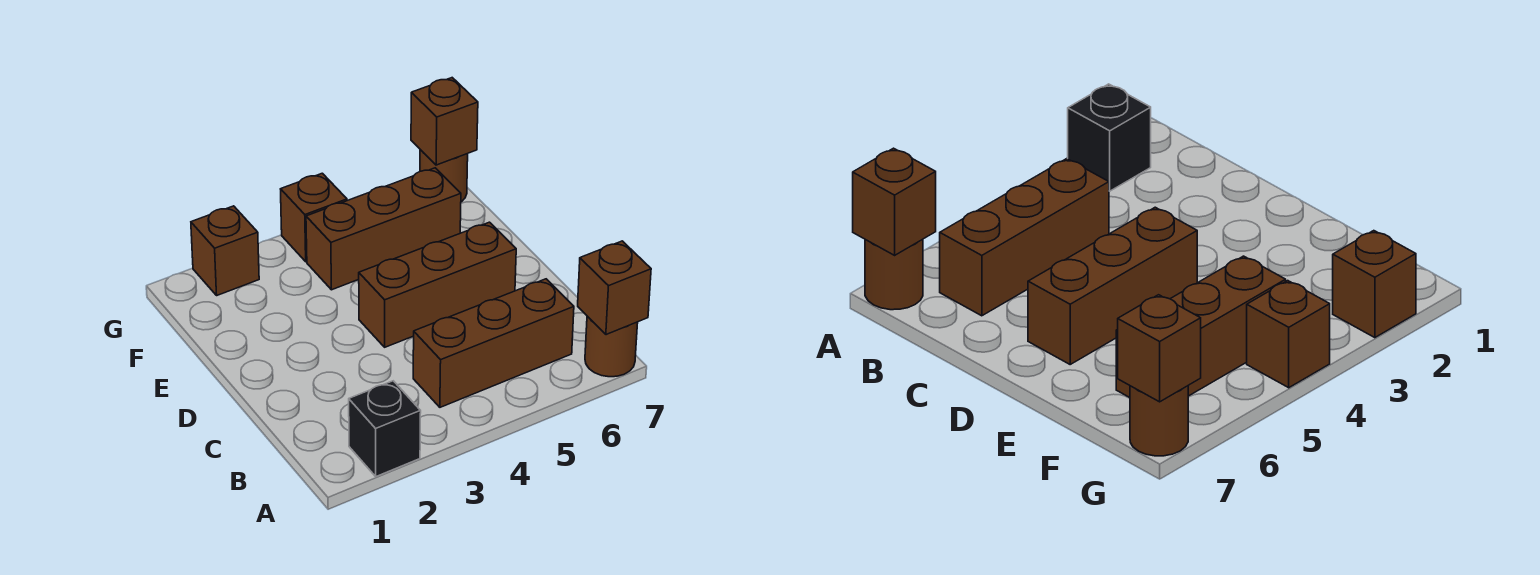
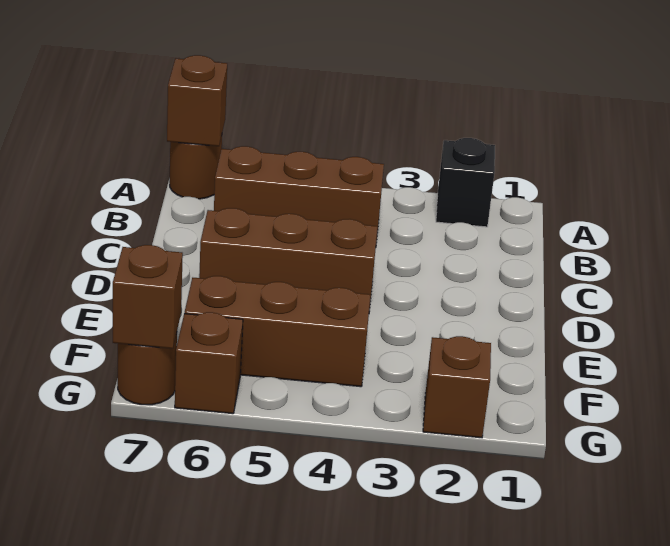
brown brick G4 level 1 -> brown brick G6 level 1

